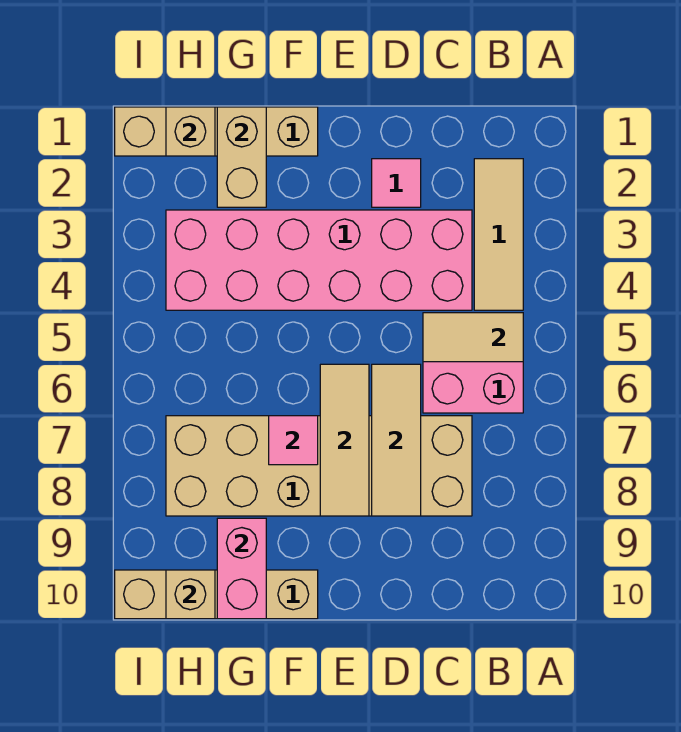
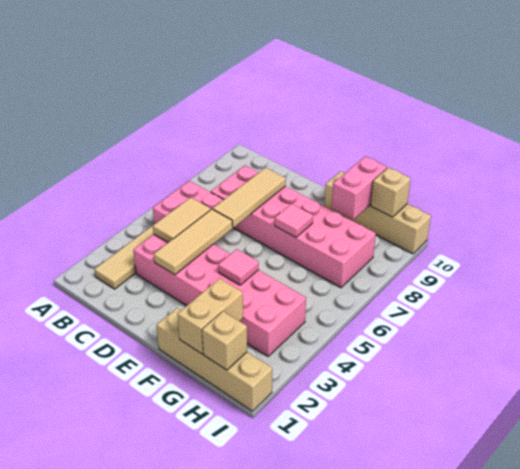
tan tile B5:C5 level 2 -> tan tile C4:C5 level 2
tan brick C7:H8 level 1 -> pink brick C7:H8 level 1
pink tile D2 level 1 -> pink tile F4 level 2
tan tile E6:E8 level 2 -> tan tile D3:D5 level 2

